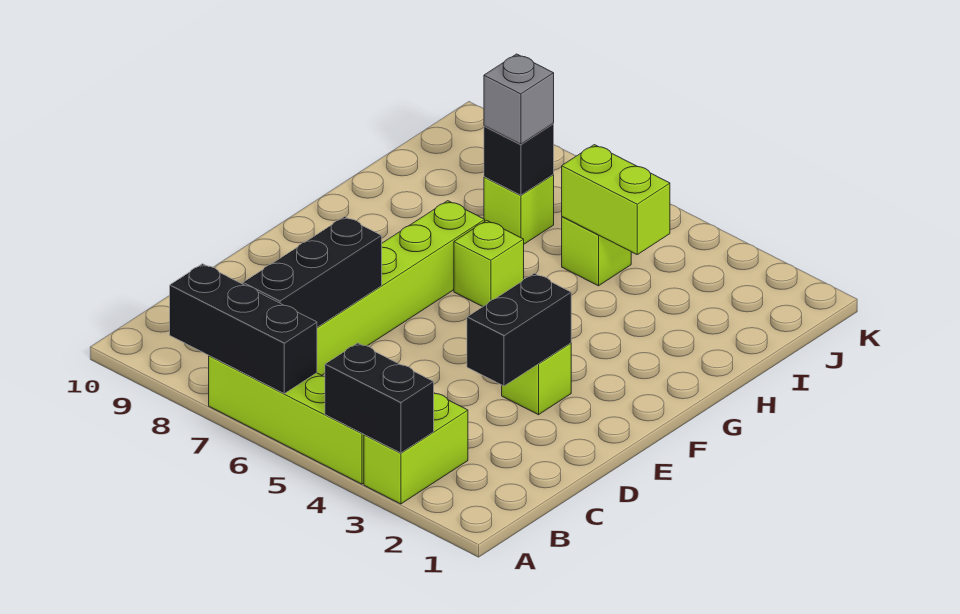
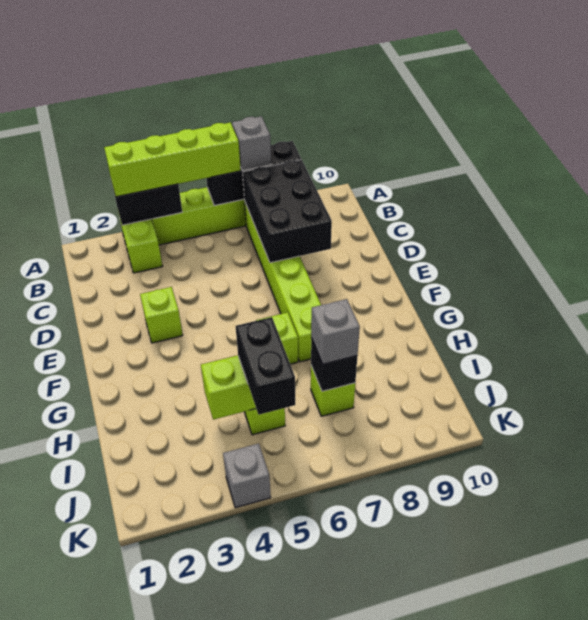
none -> lime brick A3:A6 level 3
none -> grey brick A7 level 3
black brick B7:D7 level 2 -> black brick B7:D8 level 2
black brick D3:E3 level 2 -> black brick I5:J5 level 3
none -> grey brick K4 level 1

